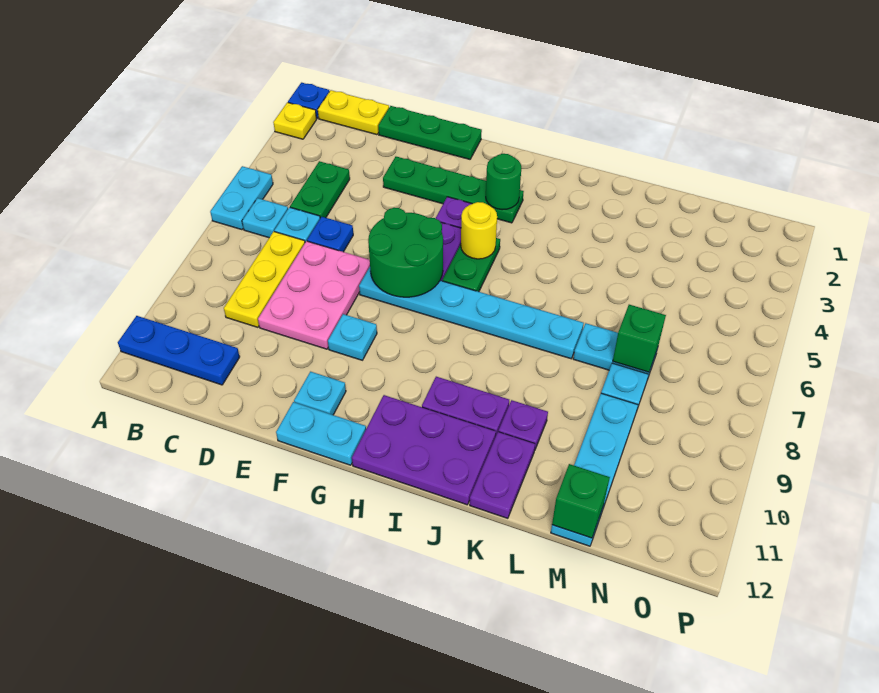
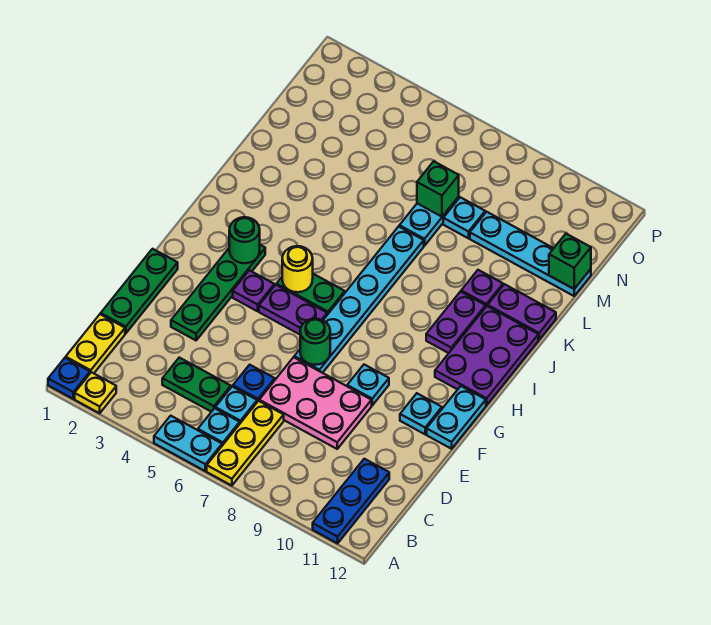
yellow plate C7:C9 level 1 -> yellow plate A7:C7 level 1
green round brick F6:G7 level 2 -> green round brick F7 level 2

